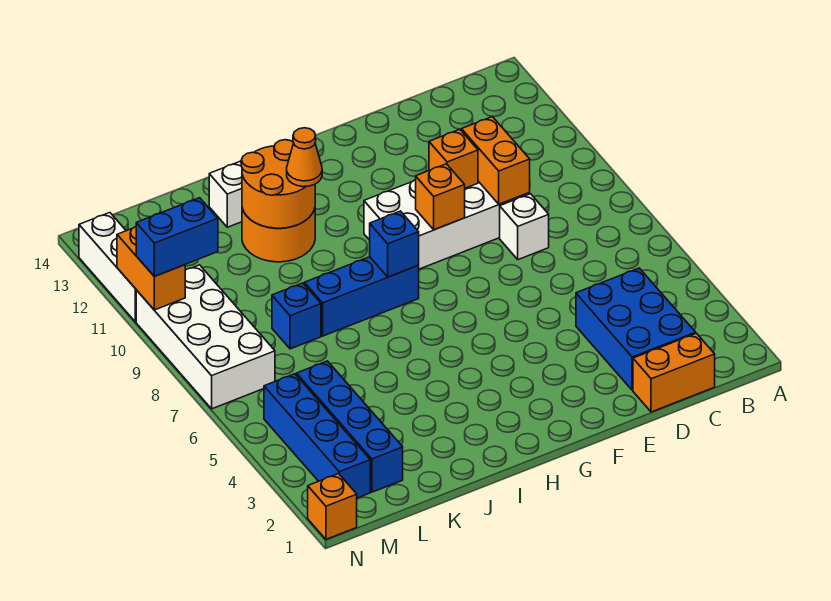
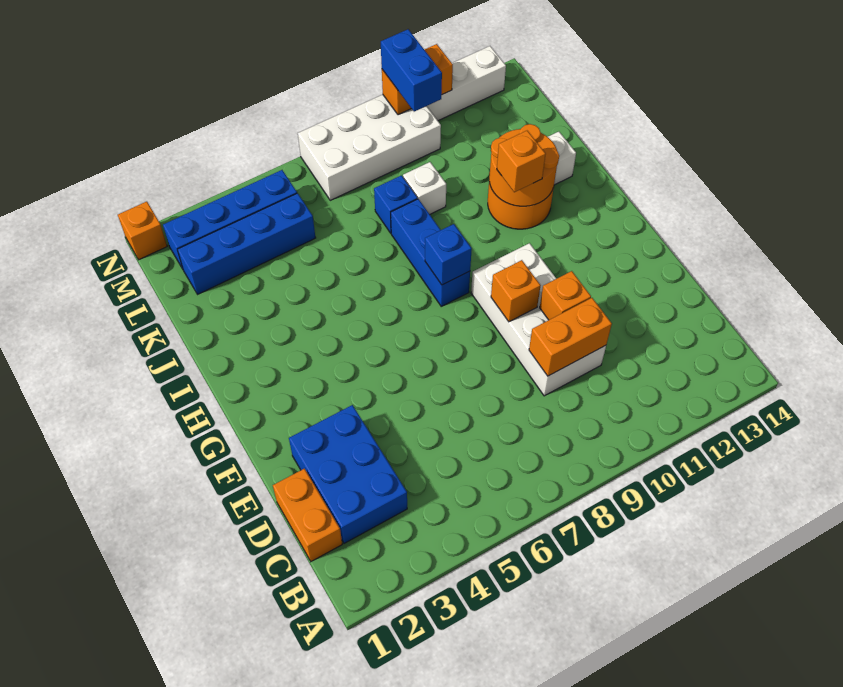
blue brick C2:D4 level 1 -> blue brick C2:E3 level 1
white brick D8 level 1 -> white brick K9 level 1
orange cone I11 level 3 -> orange brick I11 level 3

